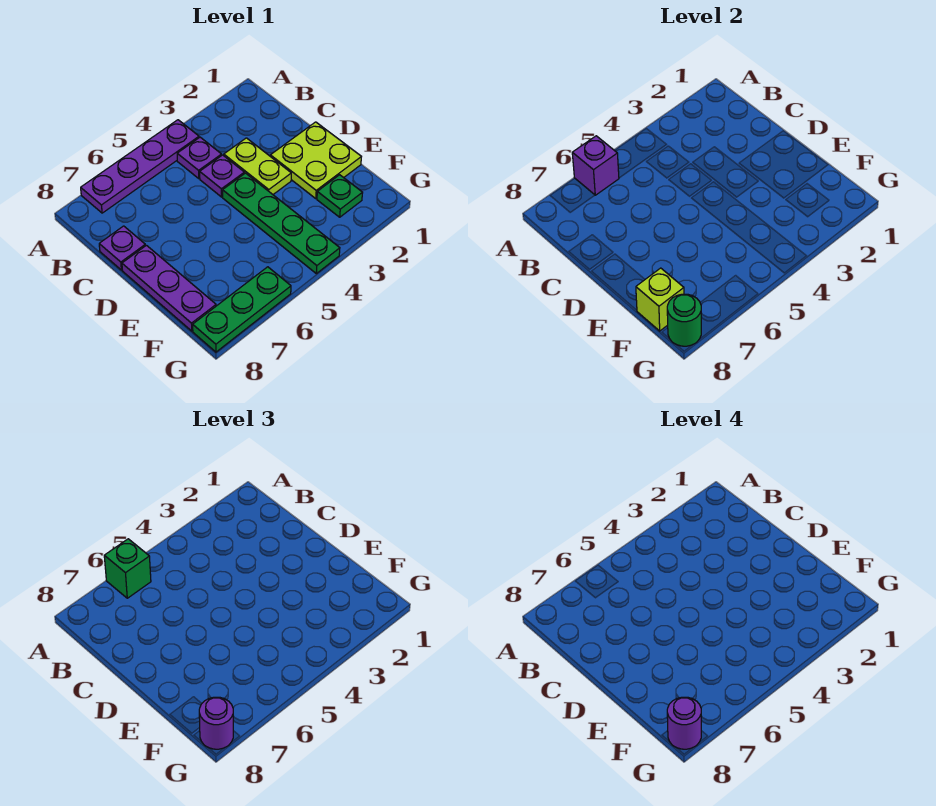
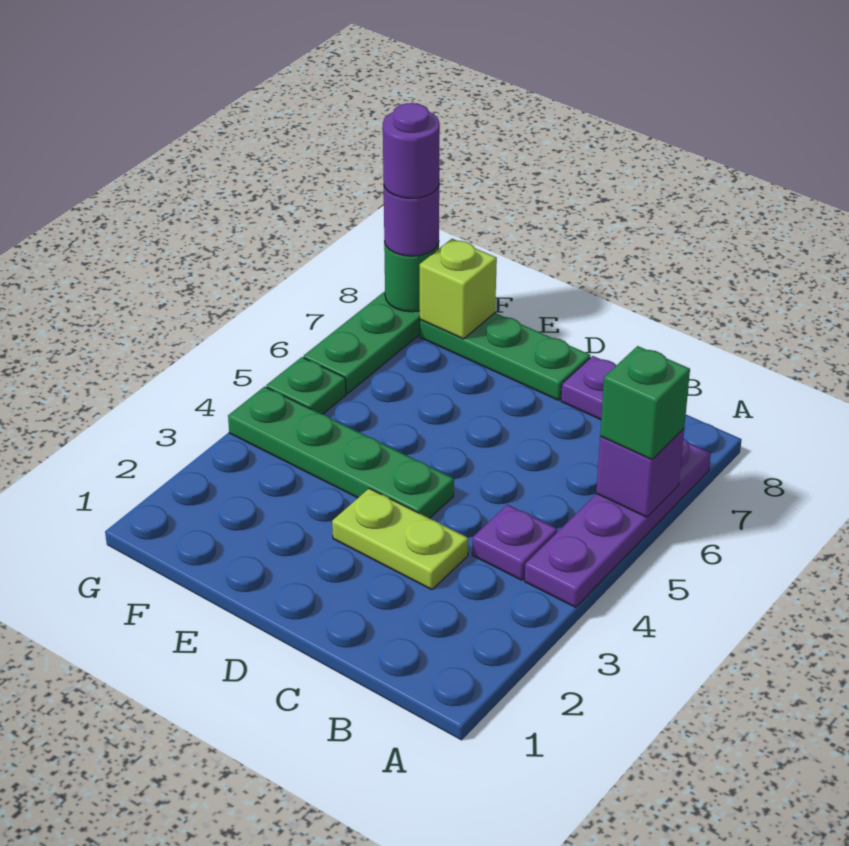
purple plate C4 level 1 -> none
lime plate D1:E2 level 1 -> none
purple plate D8:F8 level 1 -> green plate D8:F8 level 1
green plate F2 level 1 -> green plate G5 level 1

